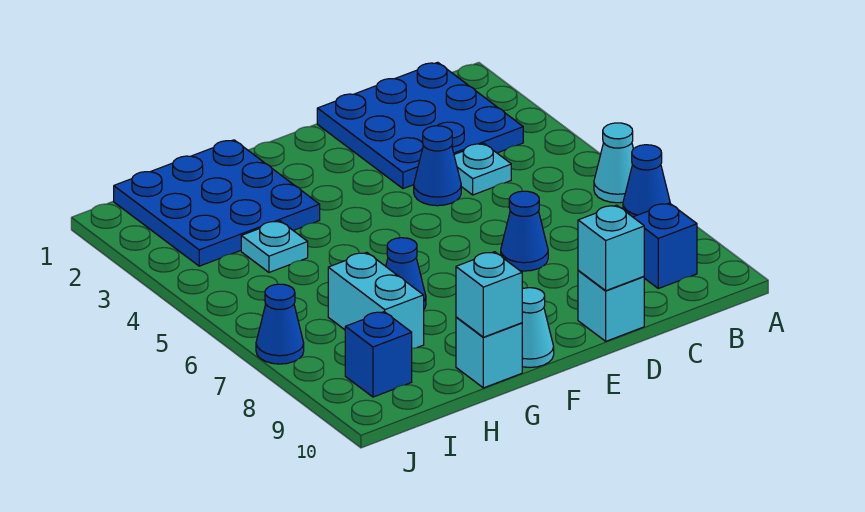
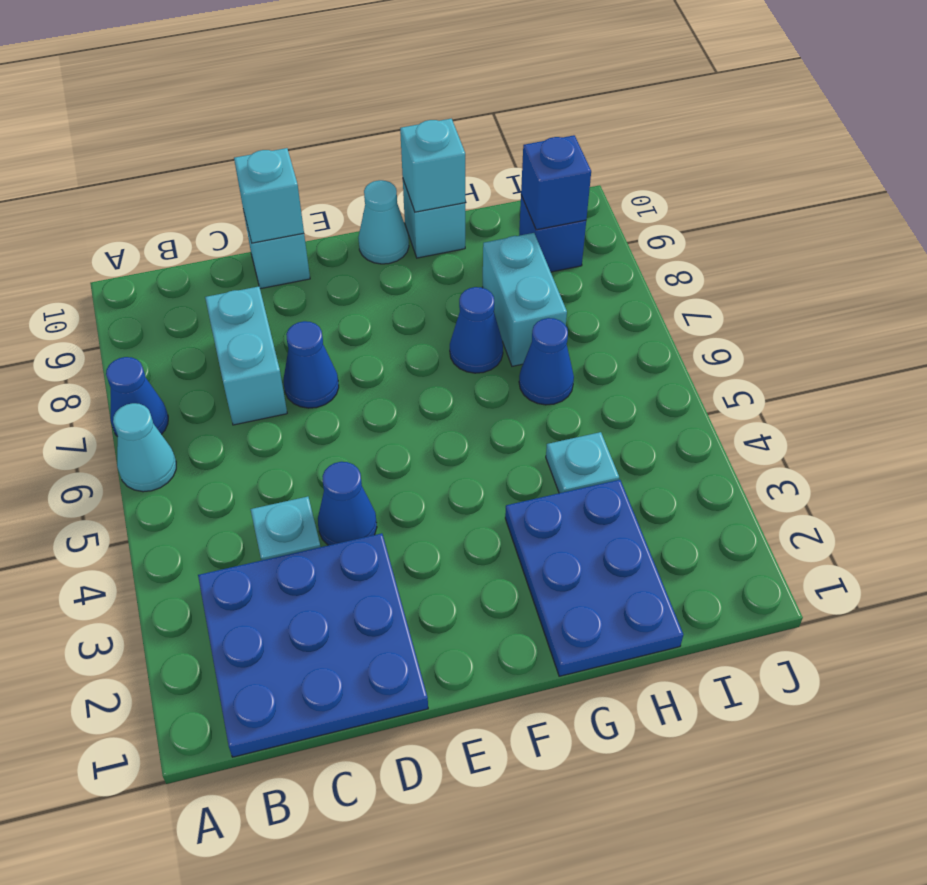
blue brick B9 level 1 -> blue brick I9 level 2
none -> cyan brick C7:C8 level 1
blue plate G1:I3 level 1 -> blue plate G1:H3 level 1
blue cone J7 level 1 -> blue cone H6 level 1

